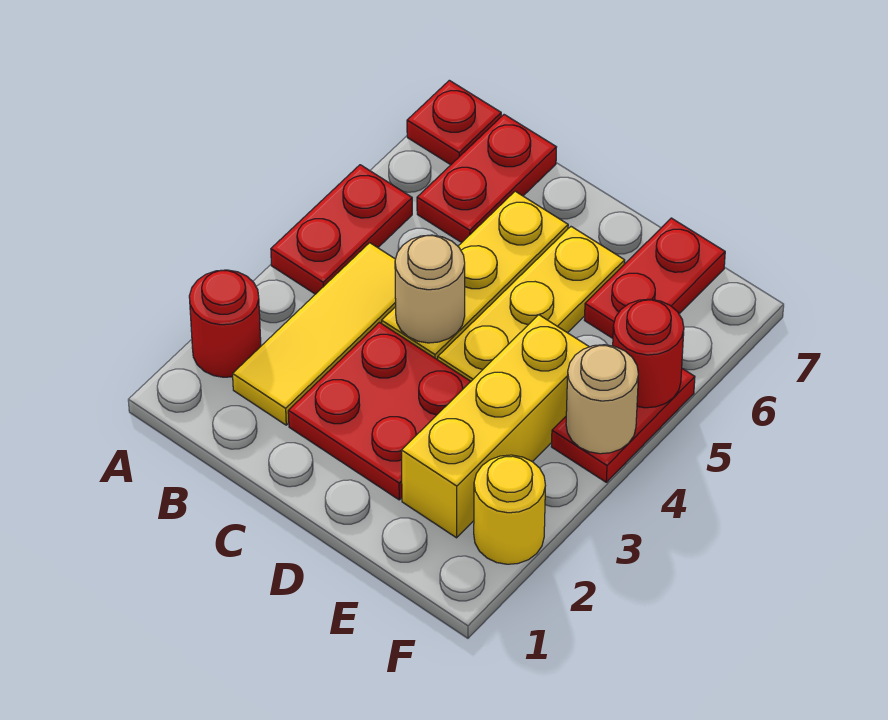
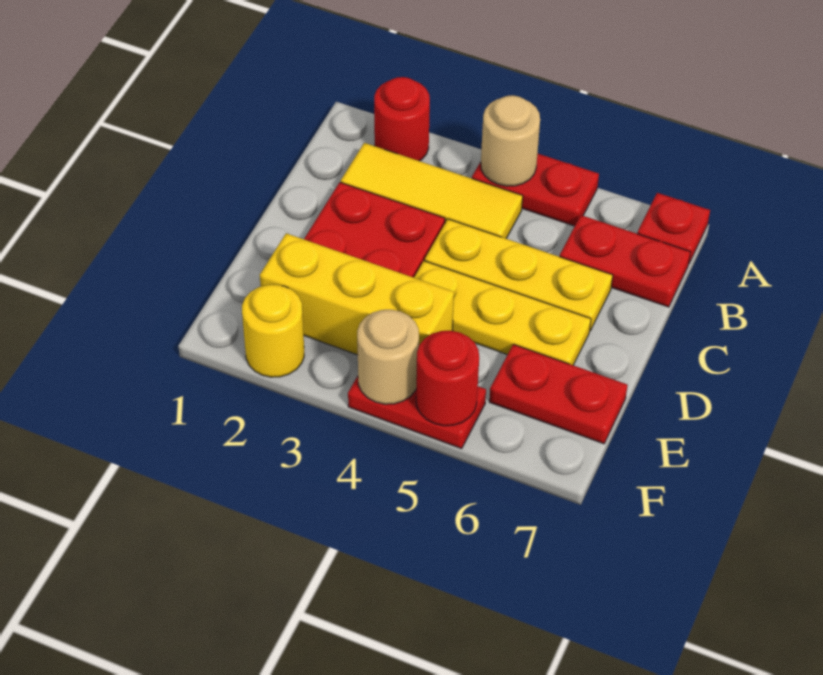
tan round brick C4 level 2 -> tan round brick A4 level 2

